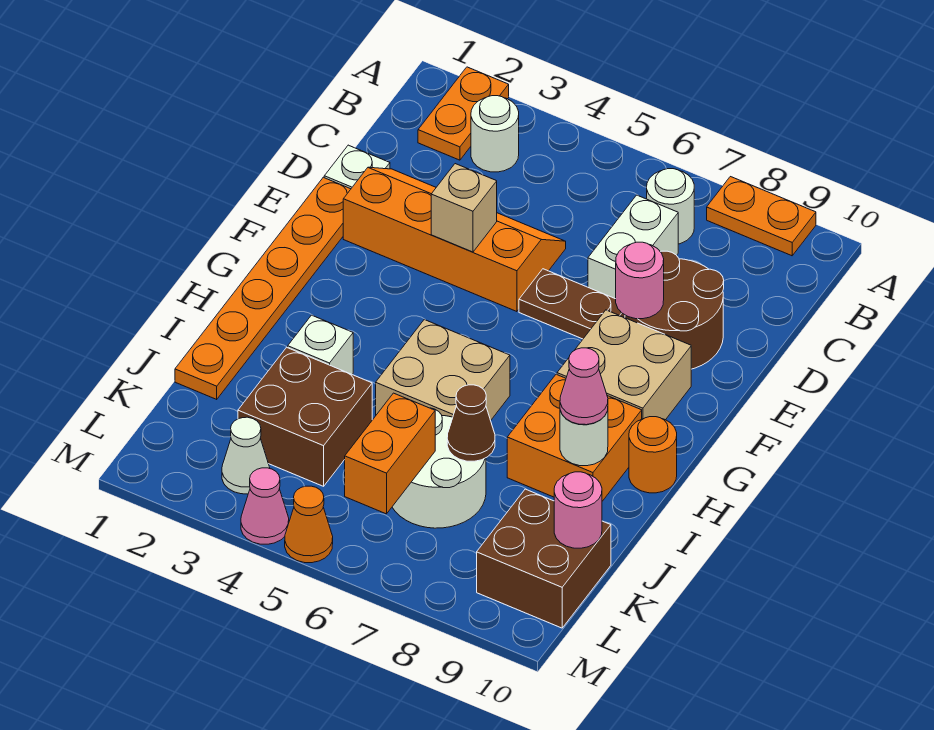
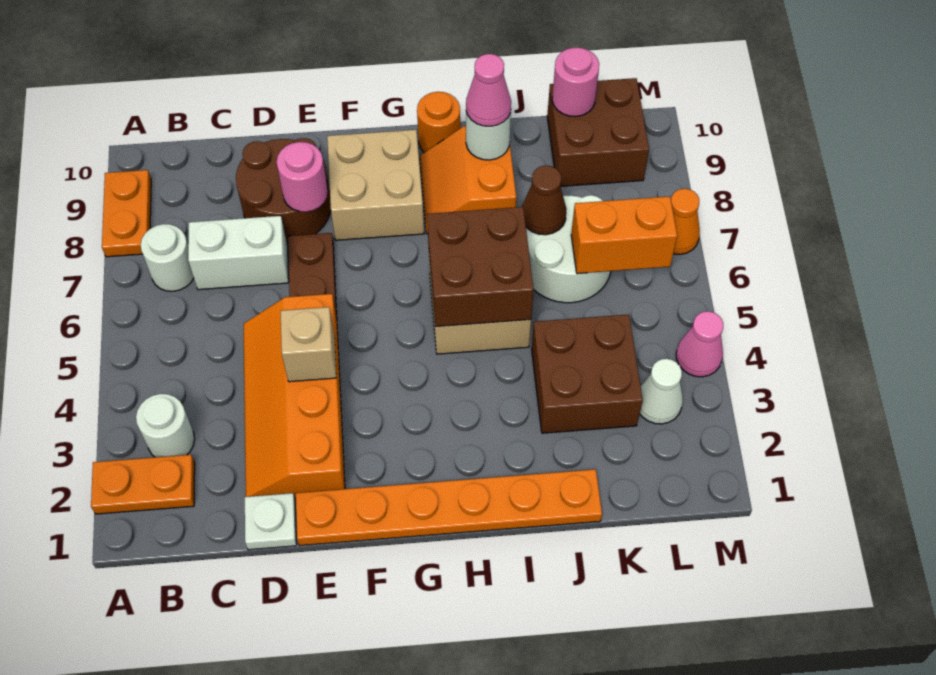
none -> brown brick H5:I6 level 2
orange brick H8:I9 level 1 -> orange slope H8:I9 level 1 top I
white brick I3 level 1 -> none
orange cone M5 level 1 -> orange cone M7 level 1

